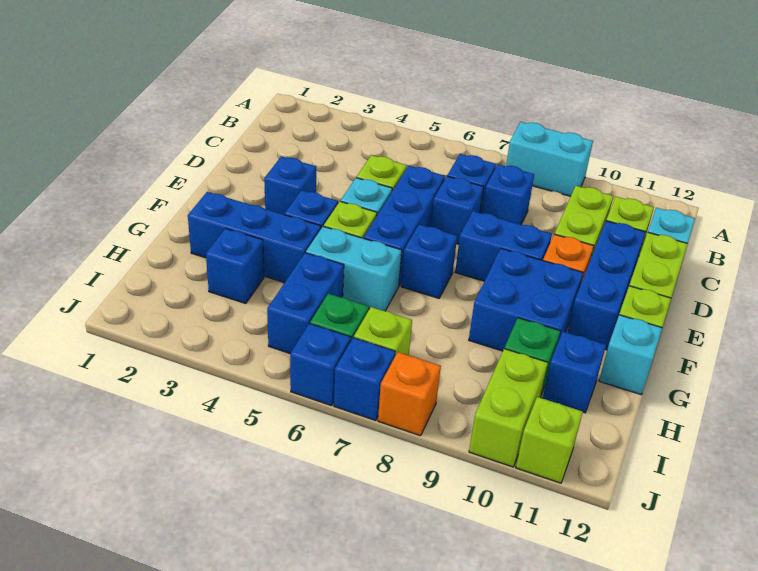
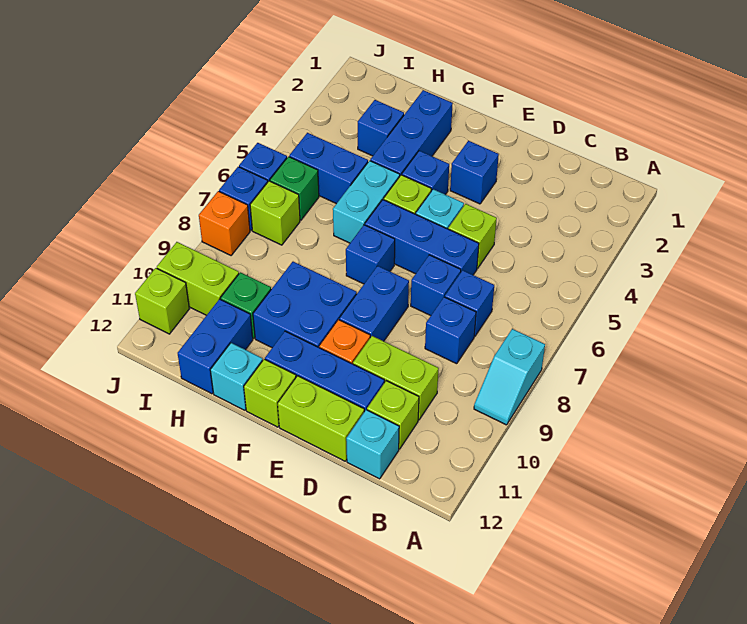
cyan brick A8:A9 level 1 -> cyan slope A8:A9 level 1 top 8
blue brick H11 level 1 -> blue brick H11:H12 level 1

